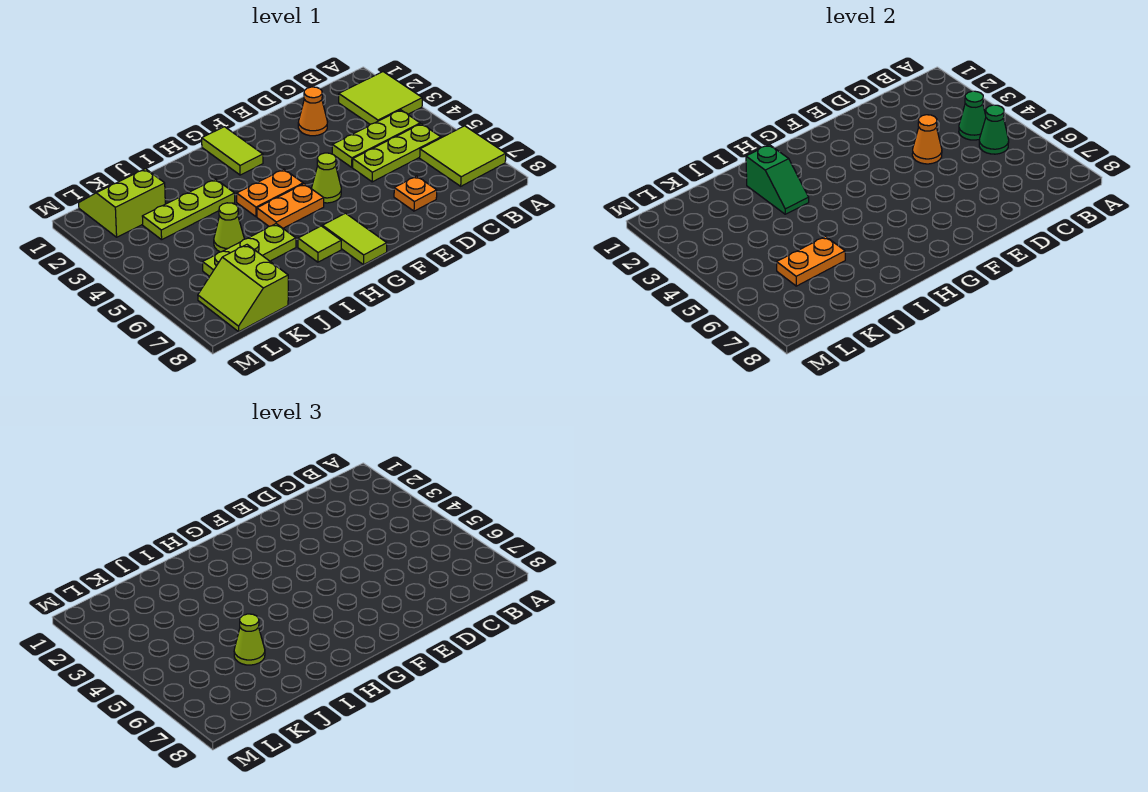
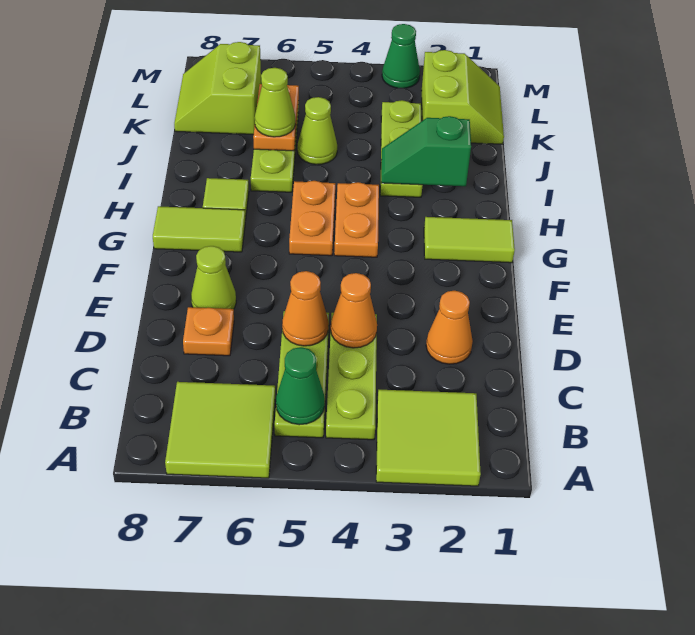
green cone B4 level 2 -> green cone M3 level 1
none -> orange cone D5 level 2
lime cone F5 level 1 -> lime cone E7 level 1
lime slope K7:L8 level 1 top K -> lime slope K7:L8 level 1 top 7

